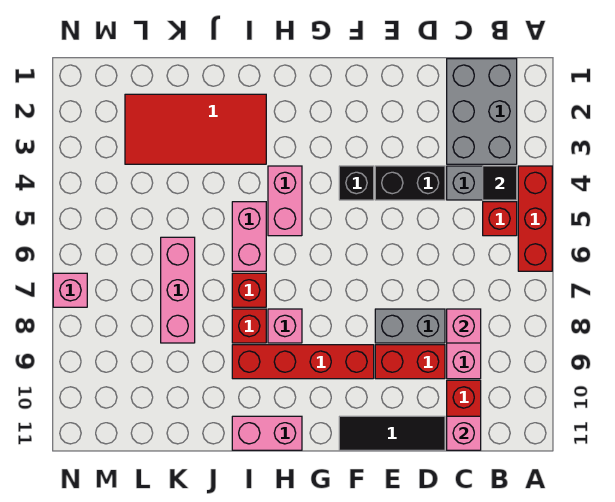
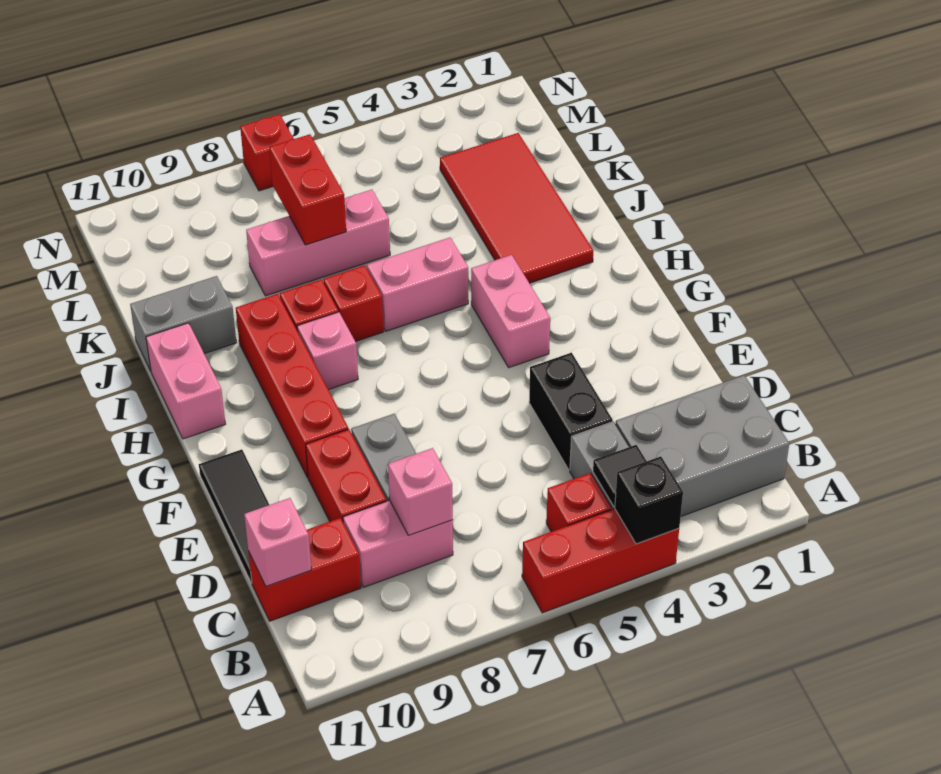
black brick F4 level 1 -> black brick A4 level 2
pink brick H4:H5 level 1 -> pink brick G4:H4 level 1
none -> grey brick J10:J11 level 1
none -> red brick K7:L7 level 2
pink brick N7 level 1 -> red brick N7 level 1

